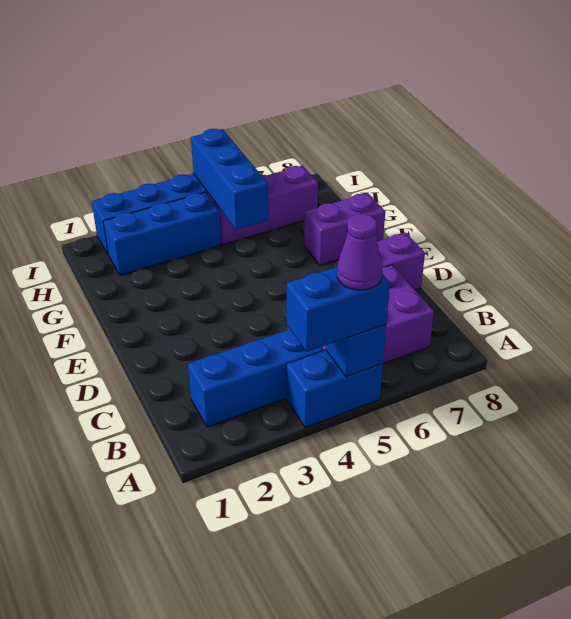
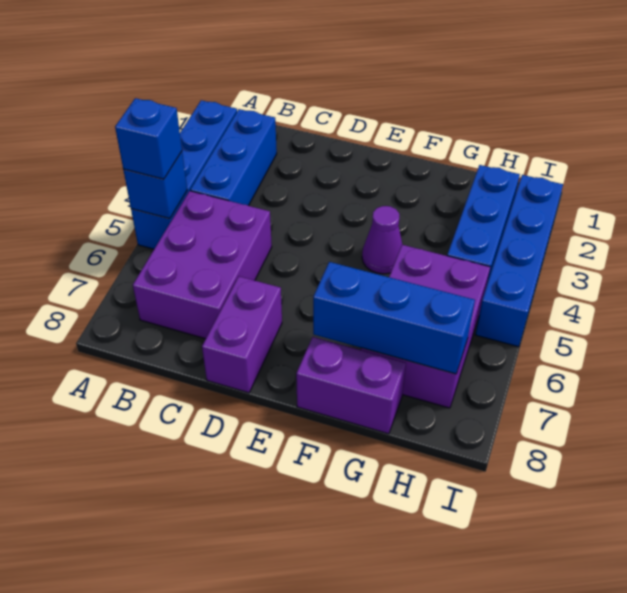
blue brick A4:A5 level 1 -> blue brick A2:A5 level 1
blue brick A4:A5 level 3 -> blue brick A5 level 3
purple cone A5 level 4 -> purple cone F4 level 1
purple brick F7:F8 level 1 -> purple brick F8:G8 level 1
blue brick G5:I5 level 2 -> blue brick F7:H7 level 2
purple brick H5:H7 level 1 -> purple brick G5:H7 level 1

